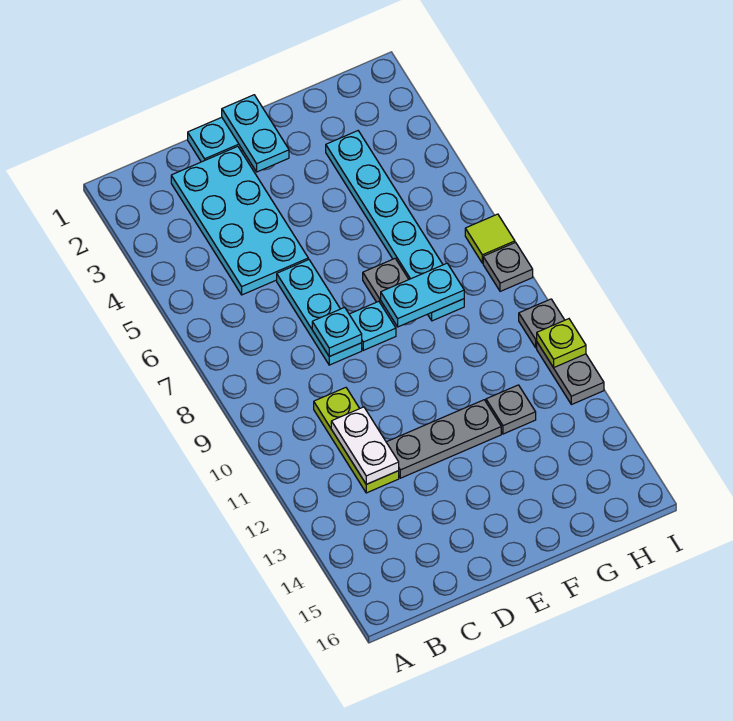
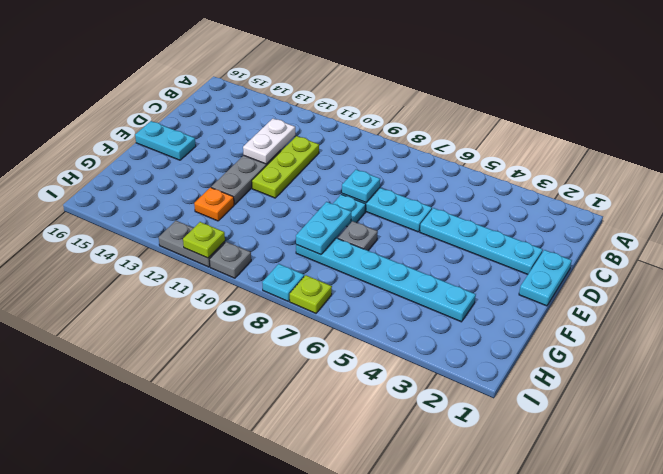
cyan plate C2:D5 level 1 -> cyan plate D2:D5 level 1
lime plate C10:C12 level 1 -> lime plate C11:E11 level 1
white plate C11:C12 level 2 -> white plate C12:D12 level 2
cyan plate E1:E2 level 2 -> cyan plate E15:E16 level 1
grey plate G12 level 1 -> orange plate G12 level 1
lime tile I7 level 1 -> lime plate I7 level 1
grey plate I8 level 1 -> cyan plate I8 level 1

